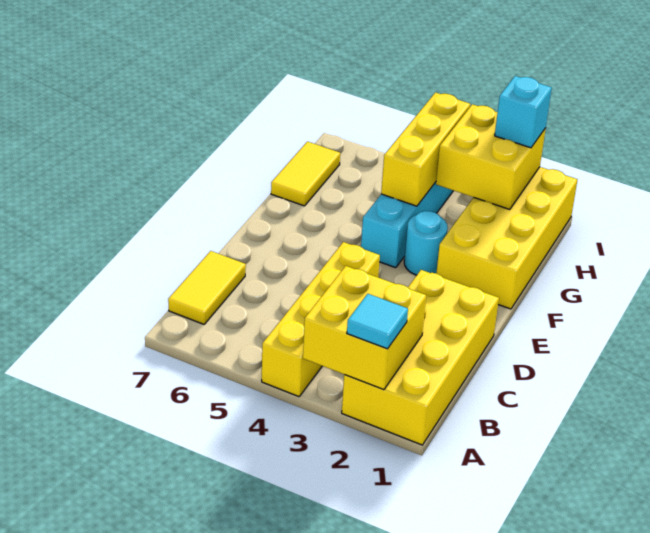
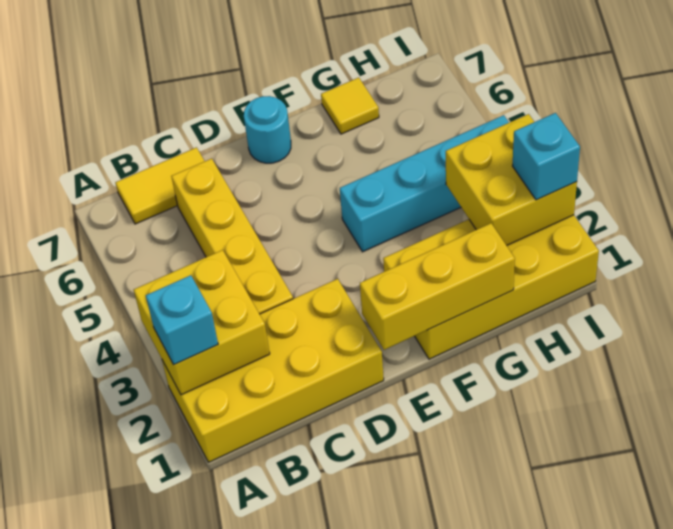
cyan tile A2 level 3 -> cyan brick A2 level 3
yellow brick A4:D4 level 1 -> yellow brick C3:C6 level 1
cyan round brick F3 level 1 -> cyan round brick E7 level 1
yellow brick G4:I4 level 2 -> yellow brick E1:G1 level 2
yellow tile G7:H7 level 1 -> yellow tile G7 level 1

